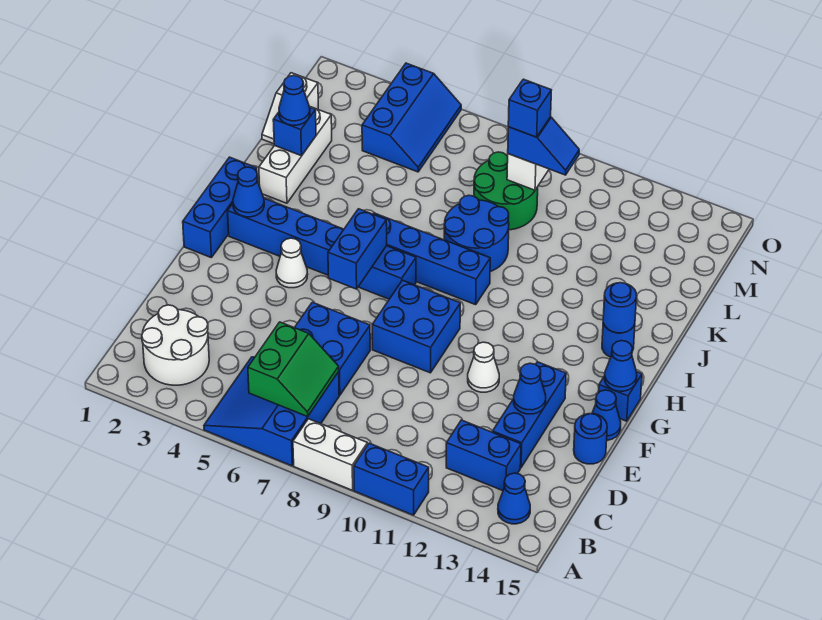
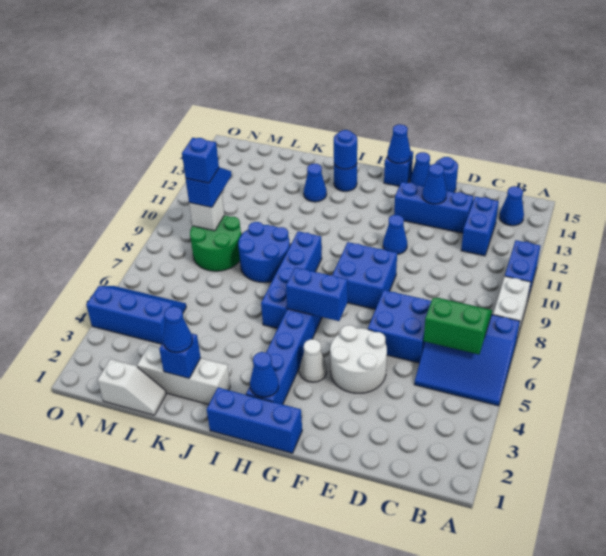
white round brick B2:C3 level 1 -> white round brick E4:F5 level 1
white cone F11 level 1 -> blue cone F11 level 1
none -> blue cone J13 level 1

